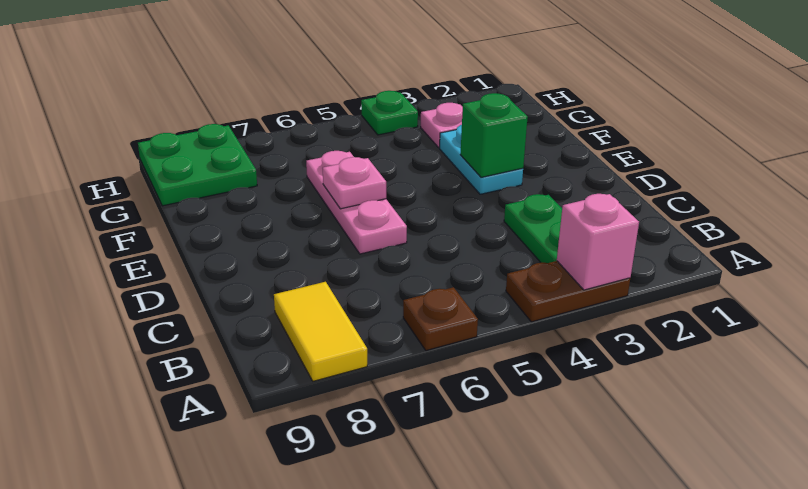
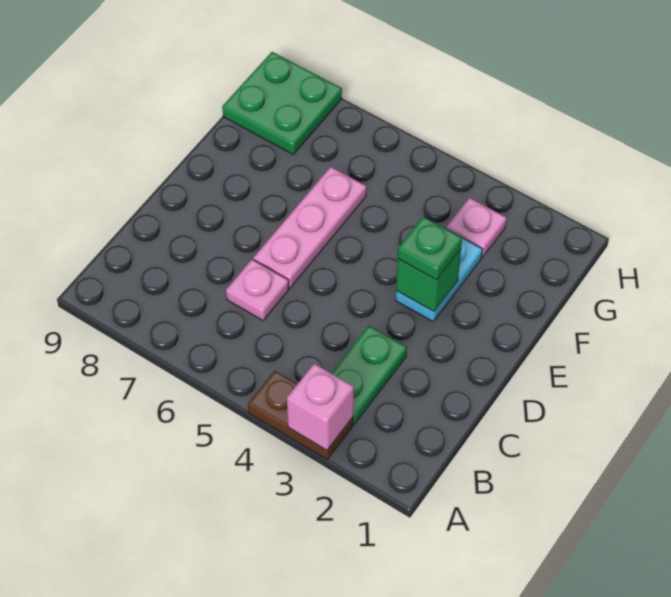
brown plate A6 level 1 -> none
yellow tile A8:B8 level 1 -> none
pink plate E6 level 2 -> pink plate C6 level 1
green plate H4 level 1 -> green plate E3 level 3

